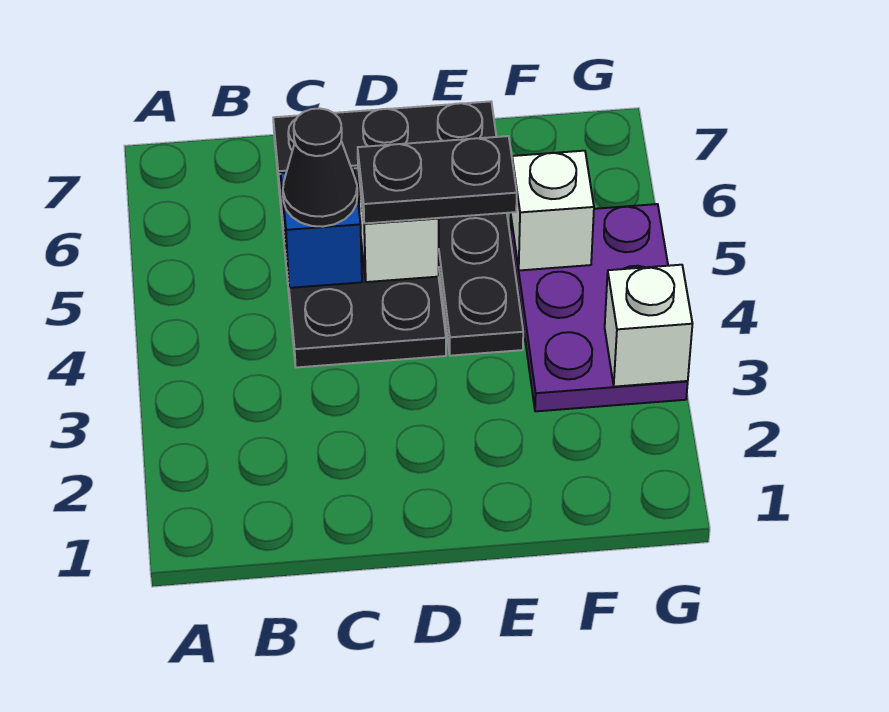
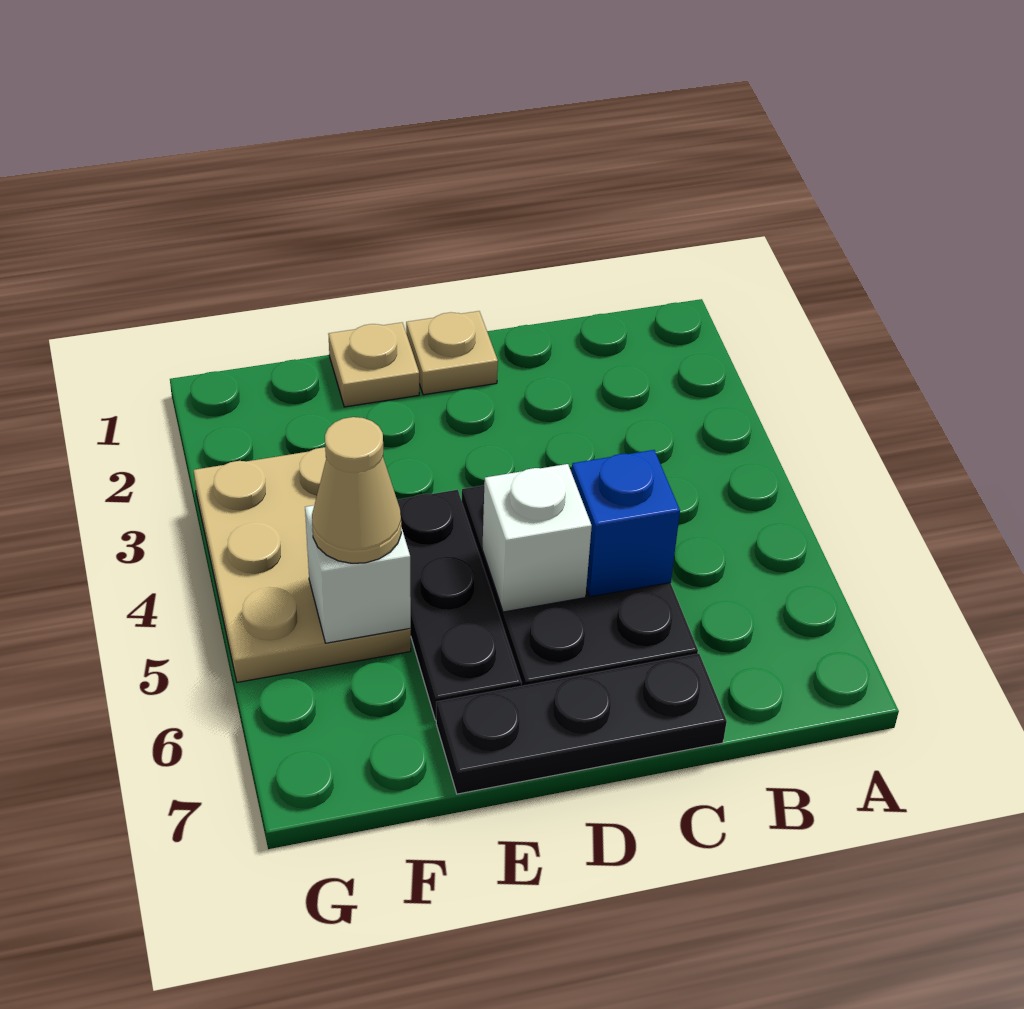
black cone C5 level 3 -> none
none -> tan plate D1 level 1
black plate D5:E5 level 3 -> none
none -> tan plate E1 level 1
purple plate F3:G5 level 1 -> tan plate F3:G5 level 1
none -> tan cone F5 level 3
white brick G3 level 2 -> none

